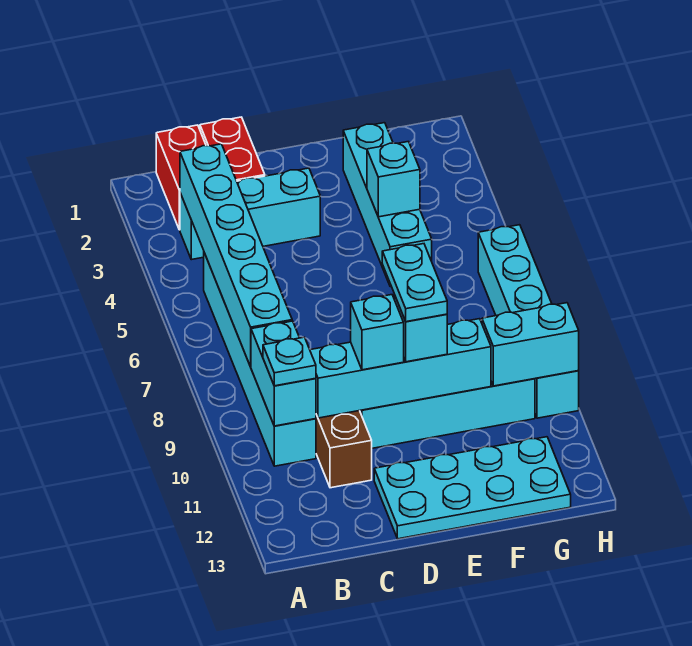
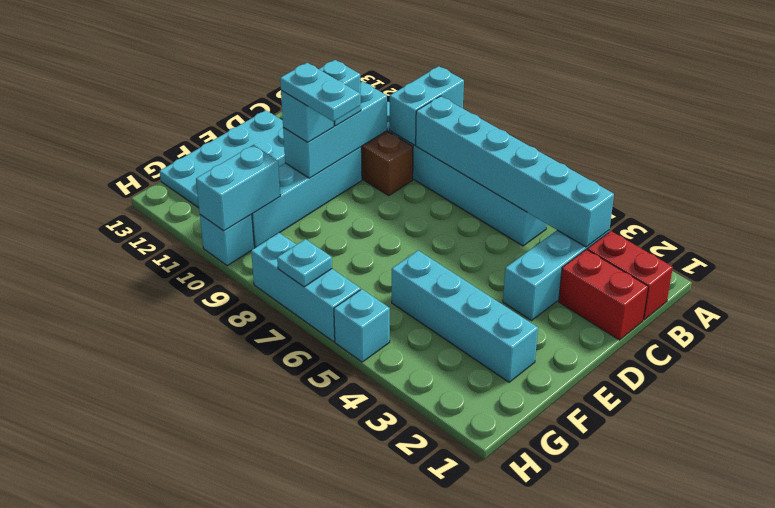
cyan brick B9:B10 level 2 -> cyan brick A9:B9 level 2
cyan plate B10 level 3 -> cyan plate H7 level 2
cyan brick C10:F10 level 2 -> cyan brick C10:E10 level 2
cyan brick F4 level 2 -> cyan brick H5 level 1

